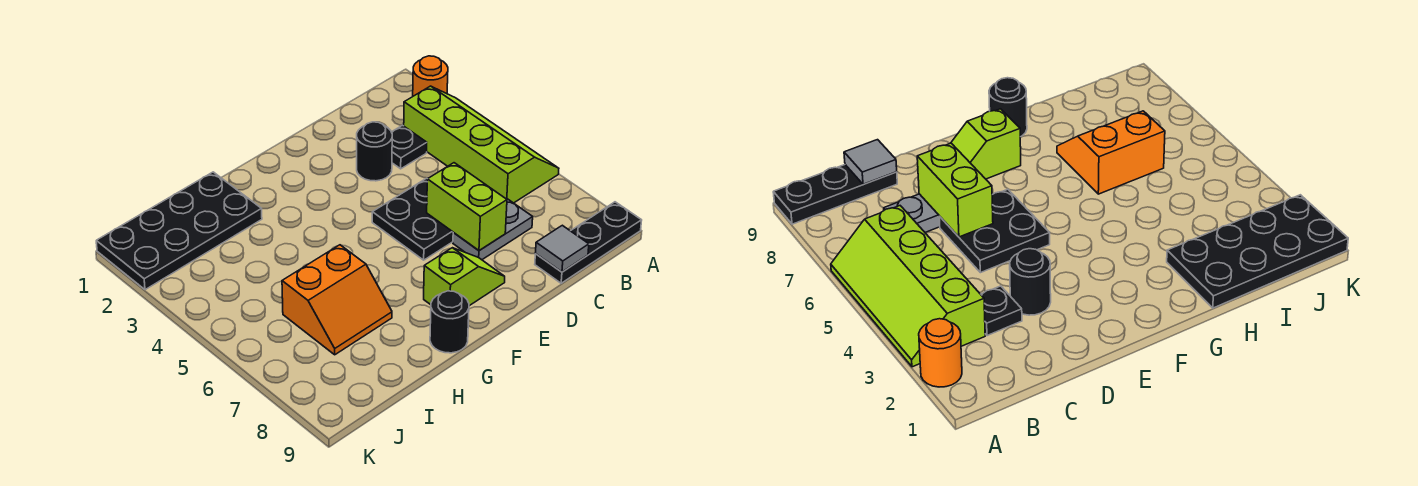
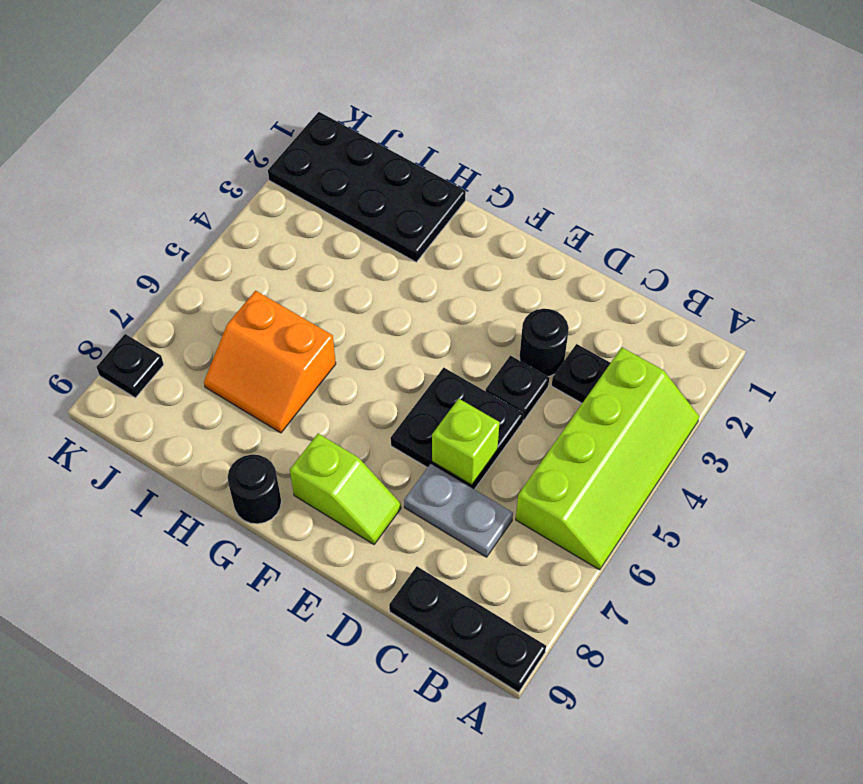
orange round brick A2 level 1 -> none
grey tile C9 level 2 -> none
none -> black plate D4 level 1
lime brick D6:D7 level 2 -> lime brick D6 level 2
none -> black plate K8 level 1

